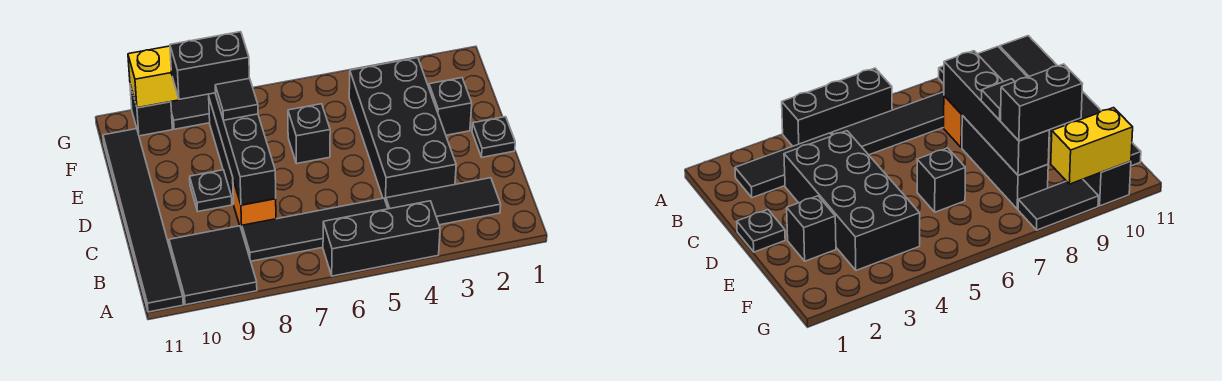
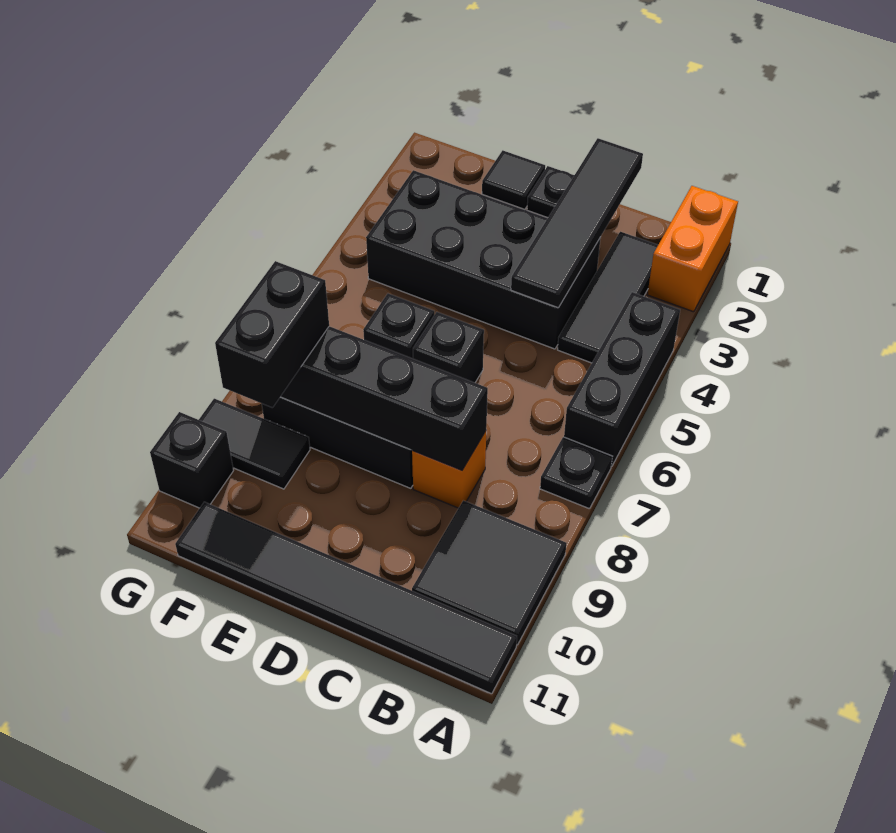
none -> orange brick A1:A2 level 1
black tile B5:B8 level 1 -> black tile C1:C4 level 2
black plate D9 level 1 -> black plate A7 level 1
black brick E2 level 1 -> black brick D6 level 1
black tile E8 level 3 -> black tile E1 level 1
black tile G8:G9 level 1 -> black tile F9:G9 level 1
yellow brick G9:G10 level 2 -> none

